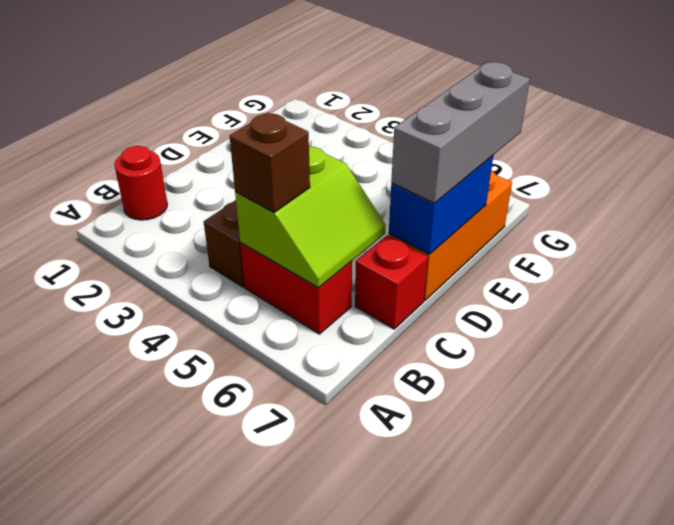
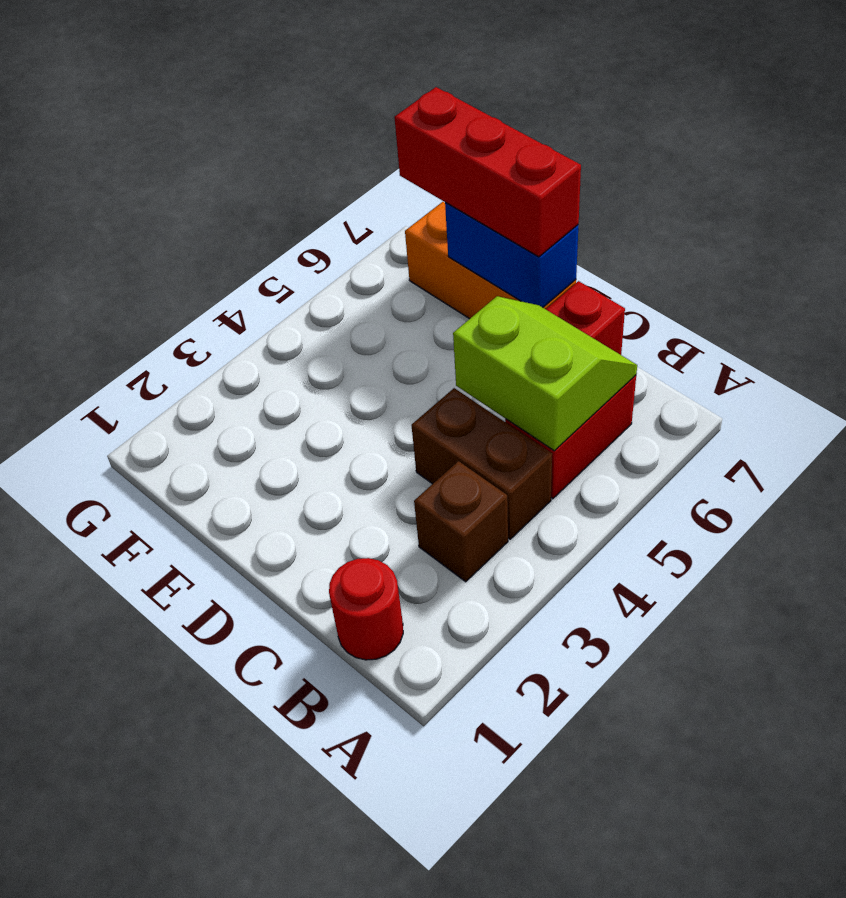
brown brick B5 level 3 -> brown brick B3 level 1
grey brick D7:F7 level 3 -> red brick D7:F7 level 3

